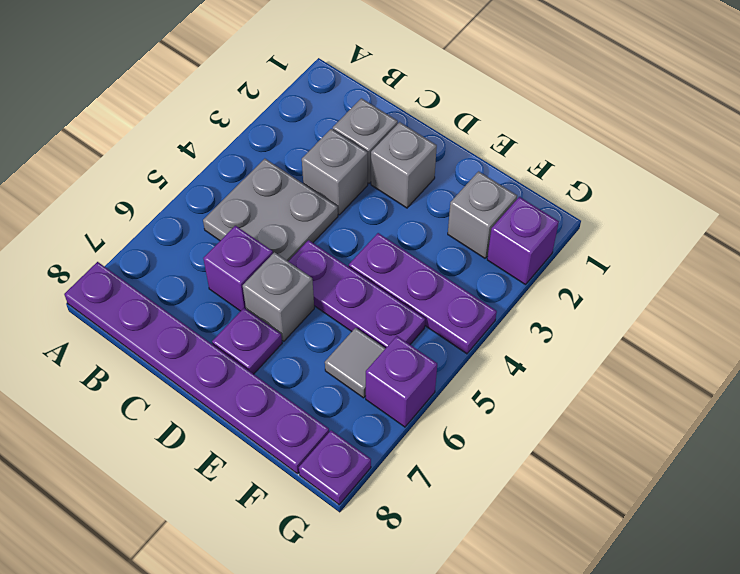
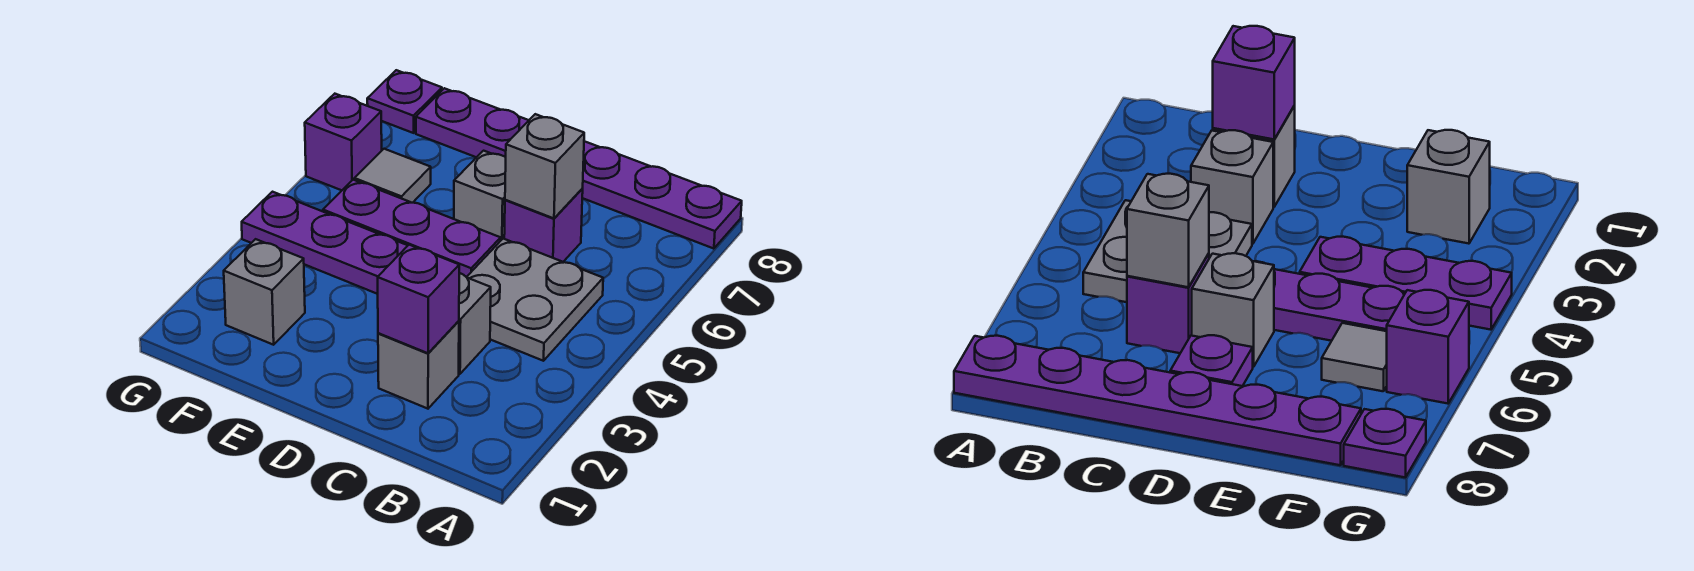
grey brick D2 level 1 -> grey brick C6 level 2
purple brick G2 level 1 -> purple brick C2 level 2

